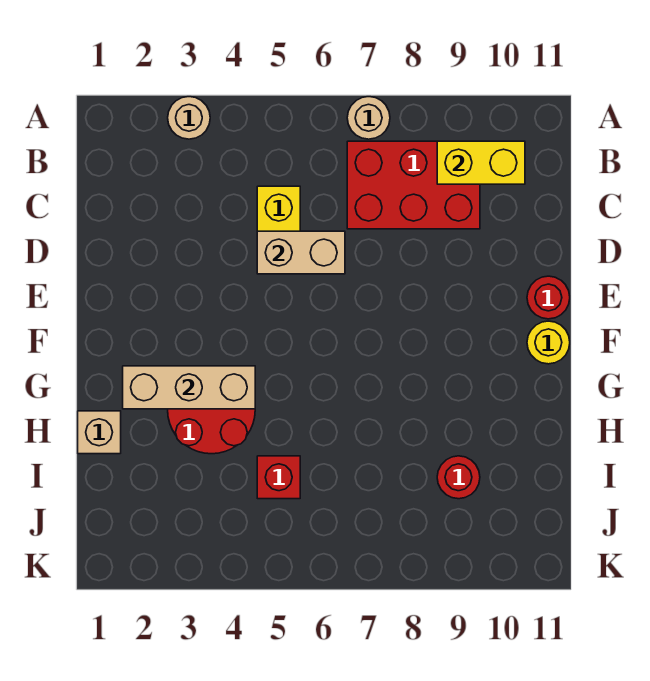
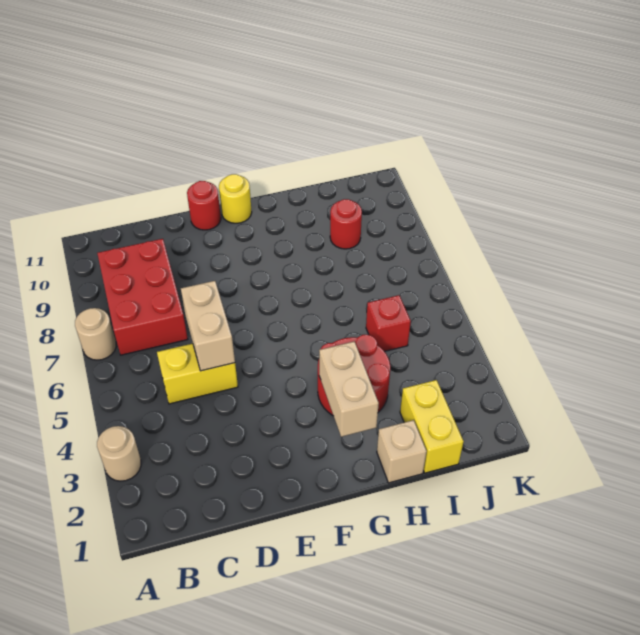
yellow brick B9:B10 level 2 -> yellow brick I1:I2 level 1
tan brick G2:G4 level 2 -> tan brick G2:G3 level 2

